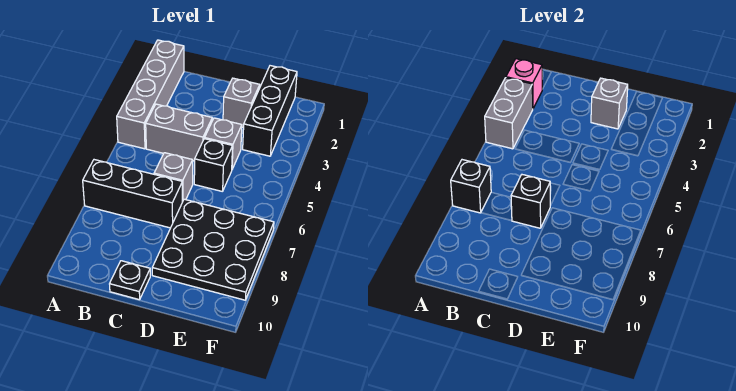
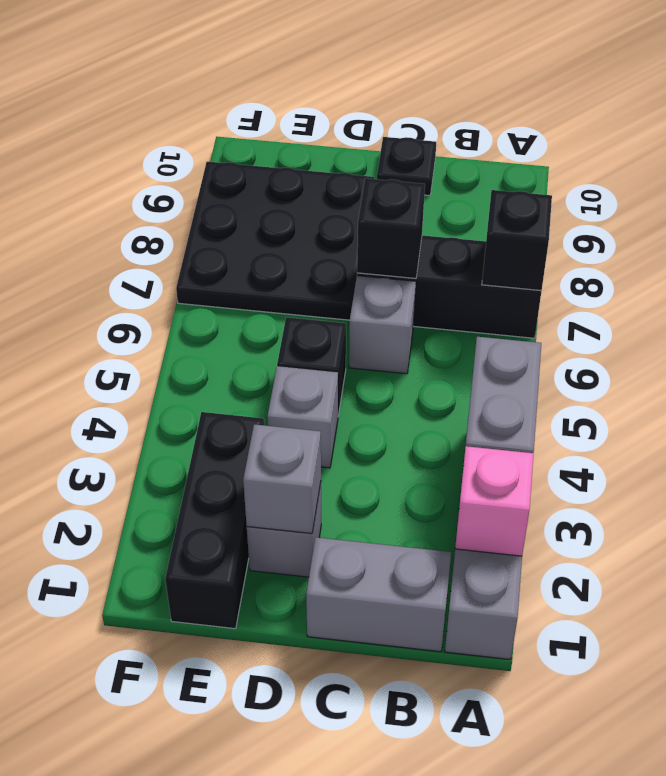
grey brick B4:C4 level 1 -> grey brick B1:C1 level 1

